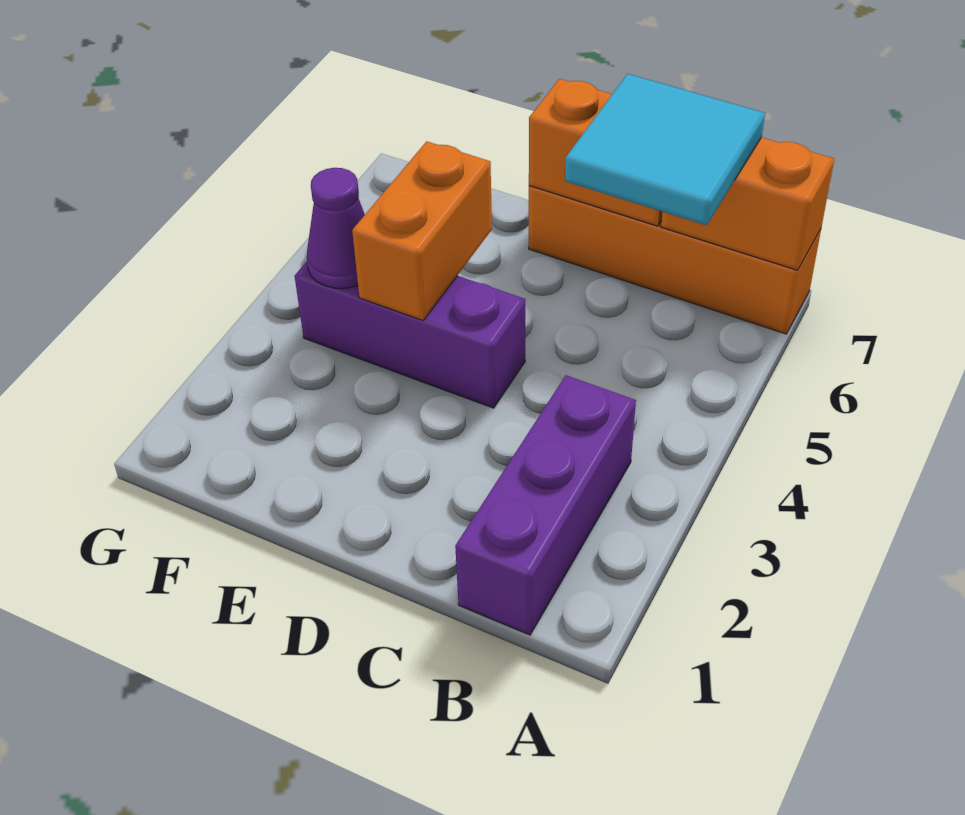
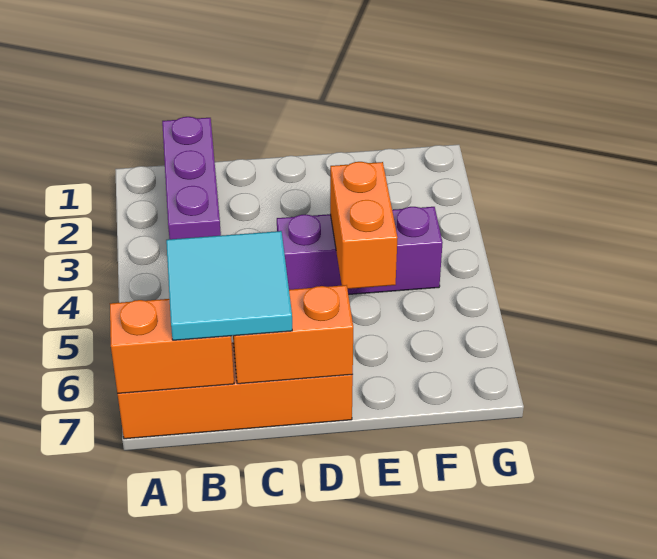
purple cone F4 level 2 -> none

